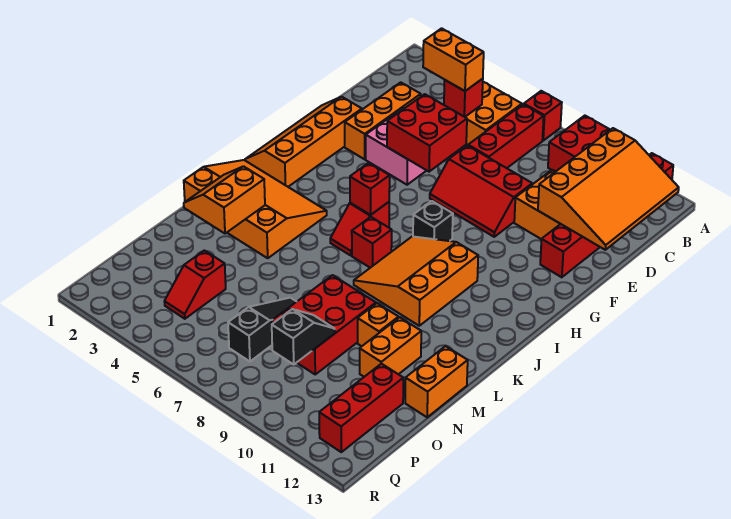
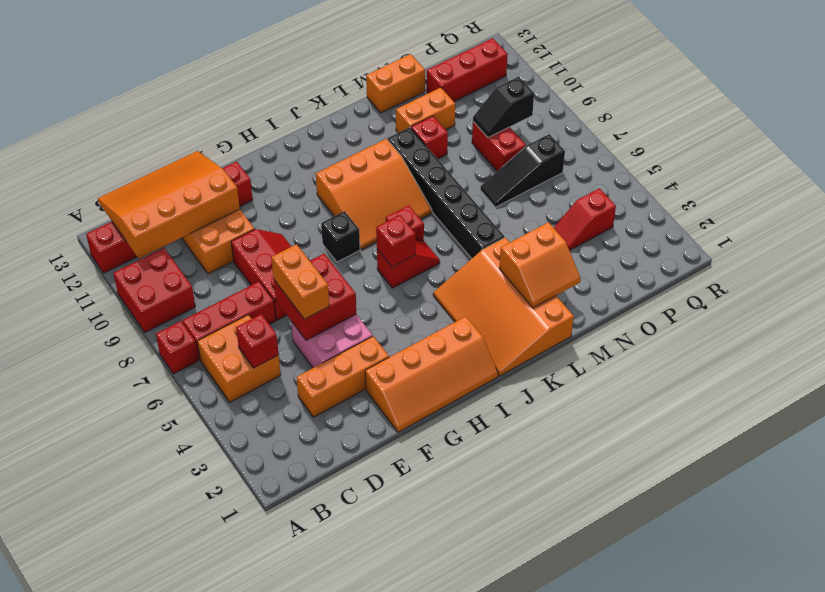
orange brick C4:C5 level 3 -> orange brick E5:E6 level 3
none -> black brick L5:L10 level 1
red brick M8:O9 level 1 -> red brick O8:O9 level 1
orange brick M10 level 1 -> red brick M10 level 1
red slope O4:P4 level 1 top O -> red slope O4:P4 level 1 top P

